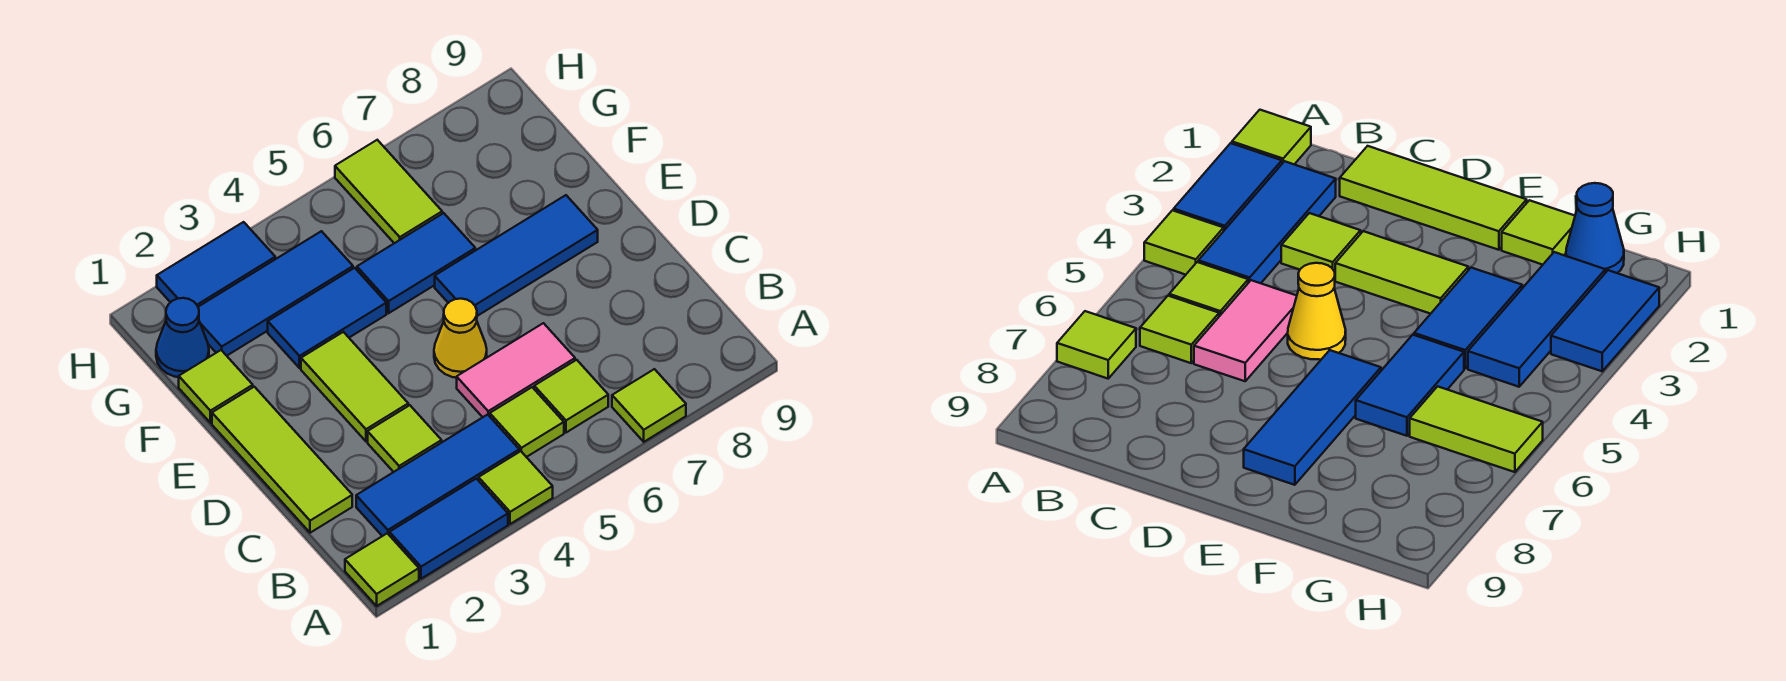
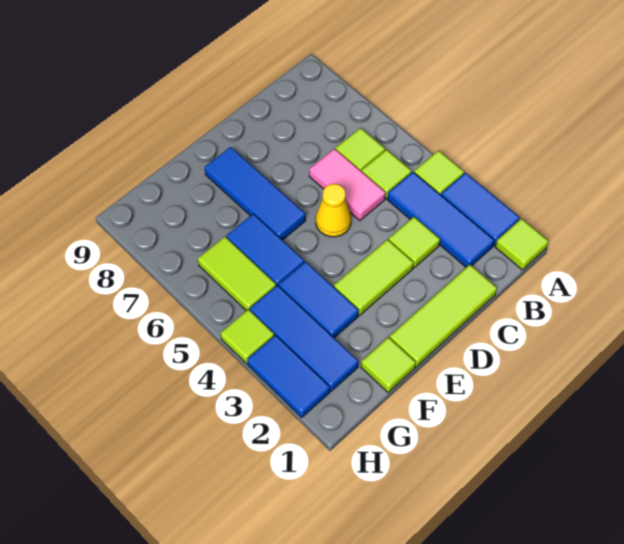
lime tile A7 level 1 -> lime tile H4 level 1
blue cone G1 level 1 -> none
lime tile G6:H6 level 1 -> lime tile G5:G6 level 1

